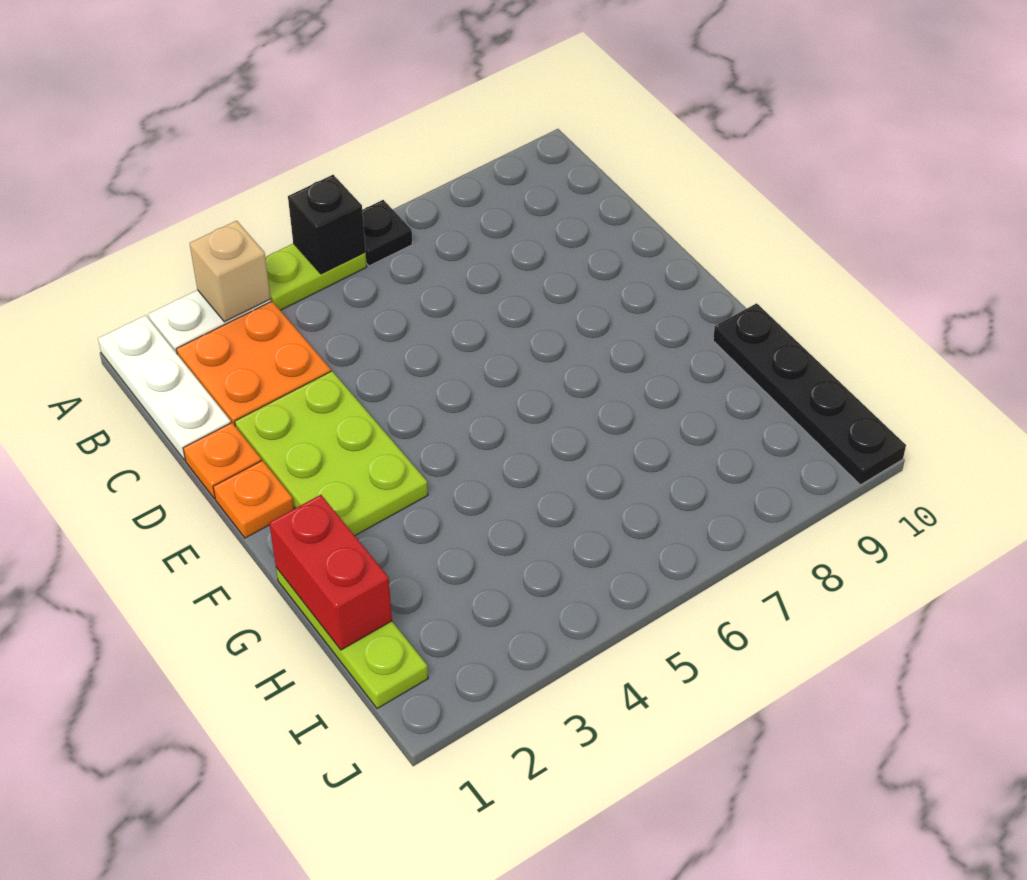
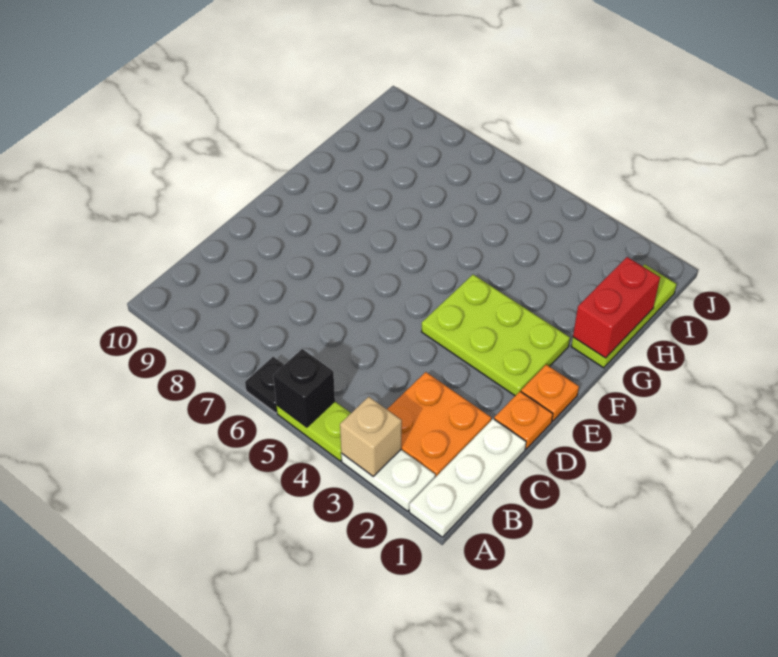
lime plate D2:F3 level 1 -> lime plate E2:F4 level 1
black plate G10:J10 level 1 -> none

